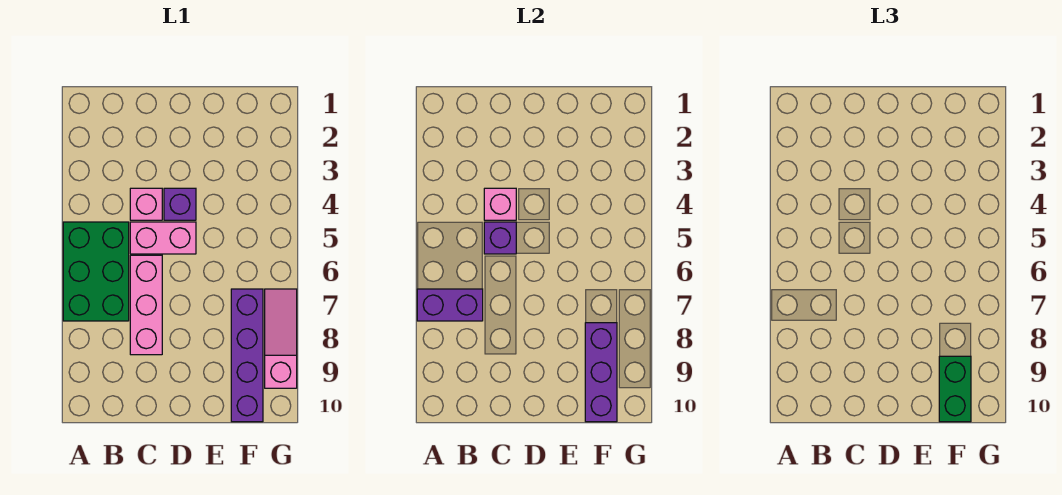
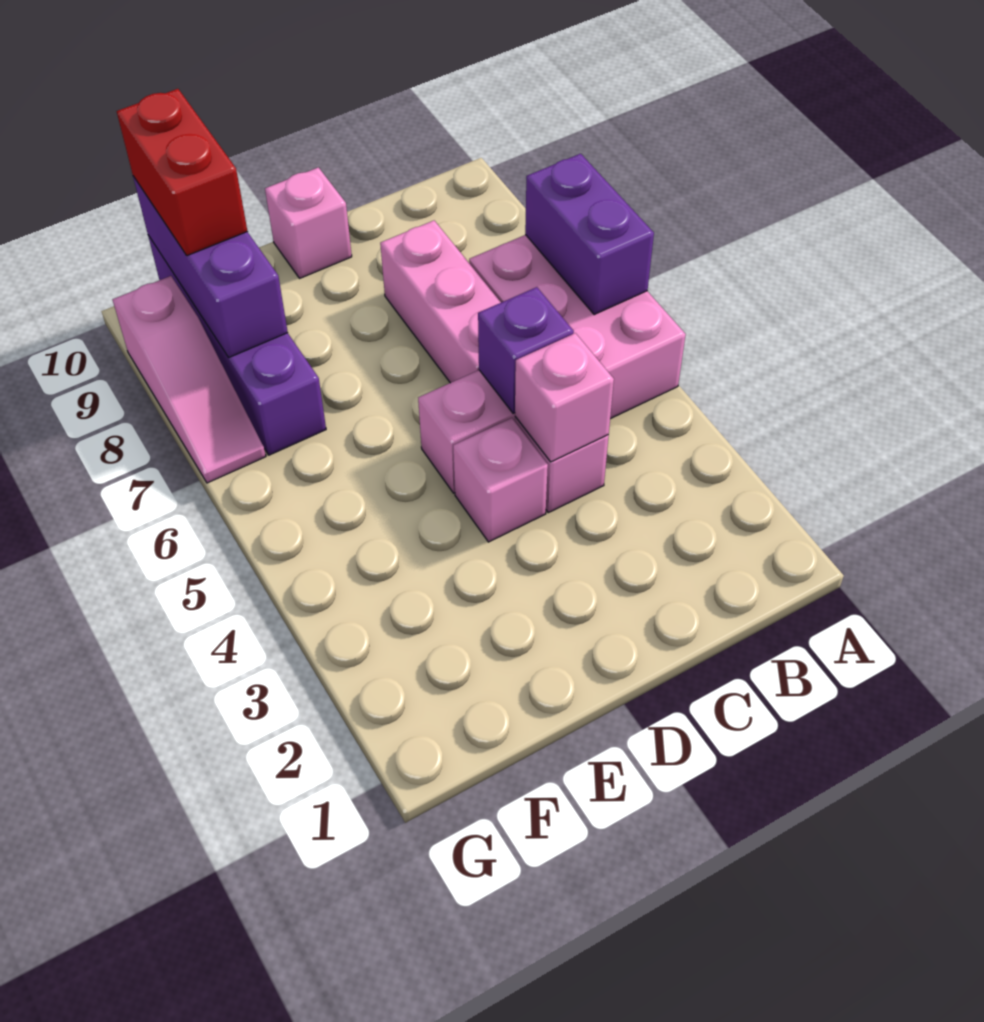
green brick A5:B7 level 1 -> pink brick A5:B7 level 1
purple brick A7:B7 level 2 -> purple brick A6:A7 level 2
purple brick D4 level 1 -> pink brick D4 level 1
none -> pink brick D10 level 1
green brick F9:F10 level 3 -> red brick F9:F10 level 3

